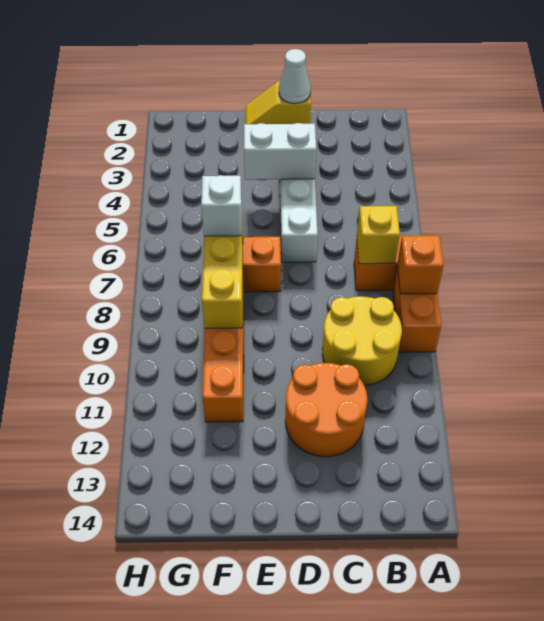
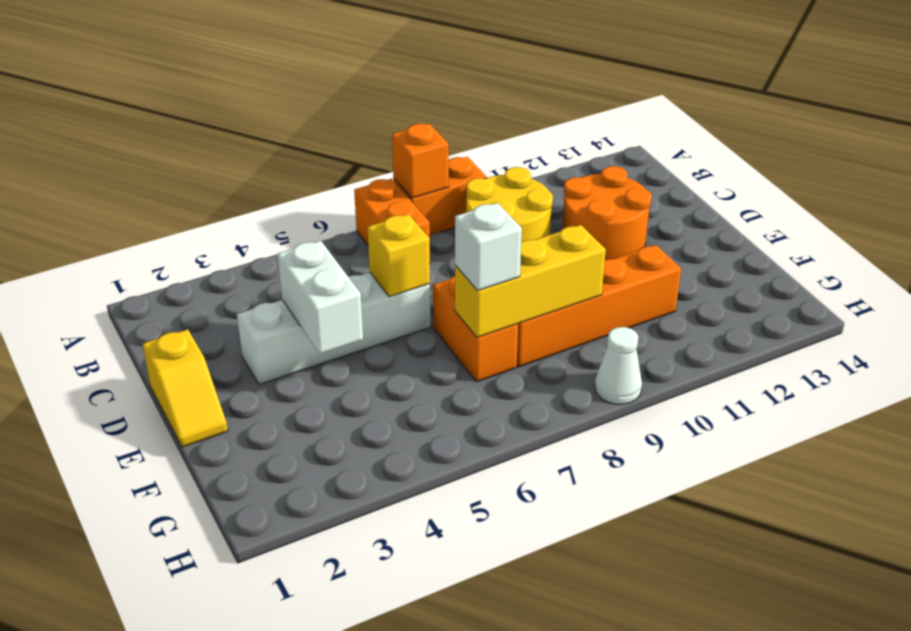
yellow brick B7 level 2 -> yellow brick D6 level 2
white cone D1 level 2 -> white cone H9 level 1

